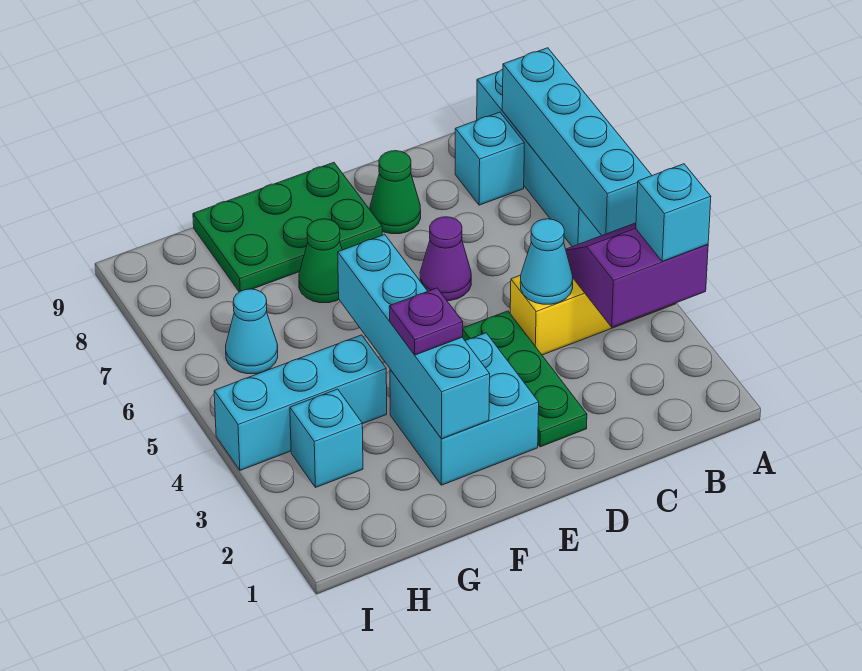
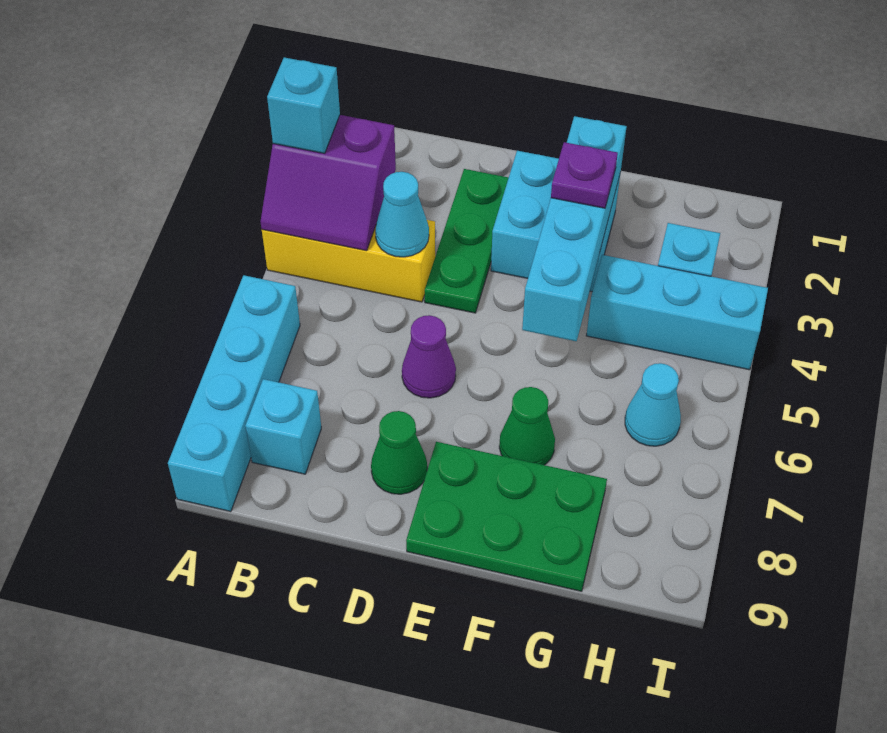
cyan brick A5:A8 level 2 -> none

